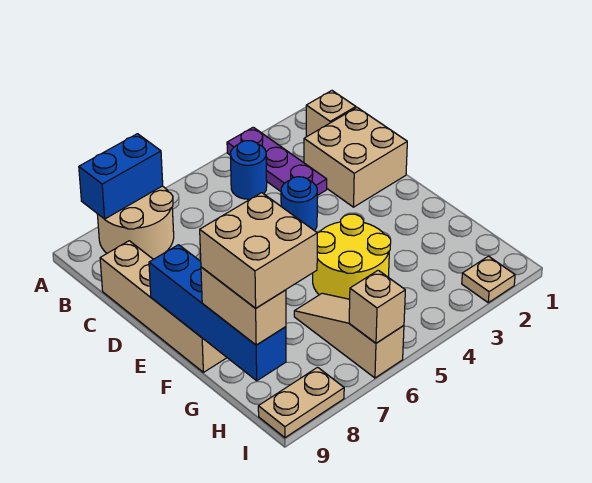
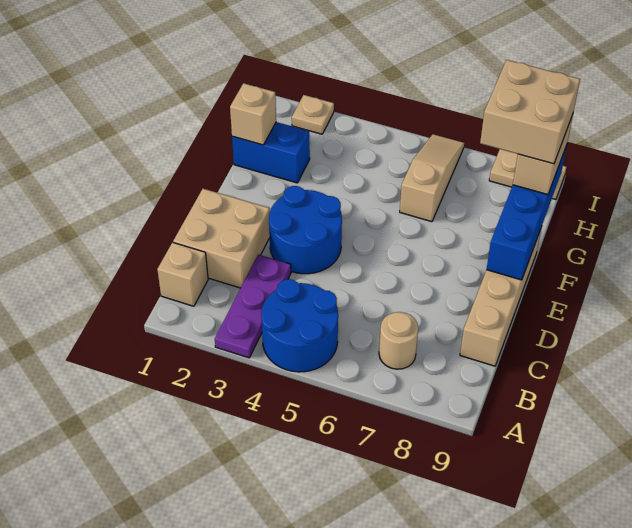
tan round brick A7:B8 level 1 -> tan round brick B7 level 1
blue brick A7:A8 level 2 -> blue brick G1:G2 level 1
blue round brick B4 level 1 -> blue round brick A4:B5 level 1
blue round brick D4 level 1 -> blue round brick D3:E4 level 1
yellow round brick F4:G5 level 1 -> none
tan slope G6:I6 level 1 top I -> tan slope G6:I6 level 1 top G
tan brick I6 level 2 -> tan brick G1 level 2

